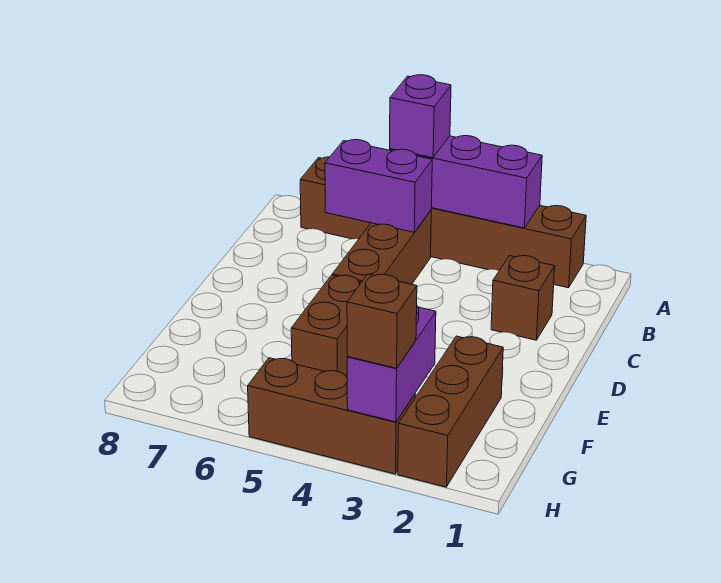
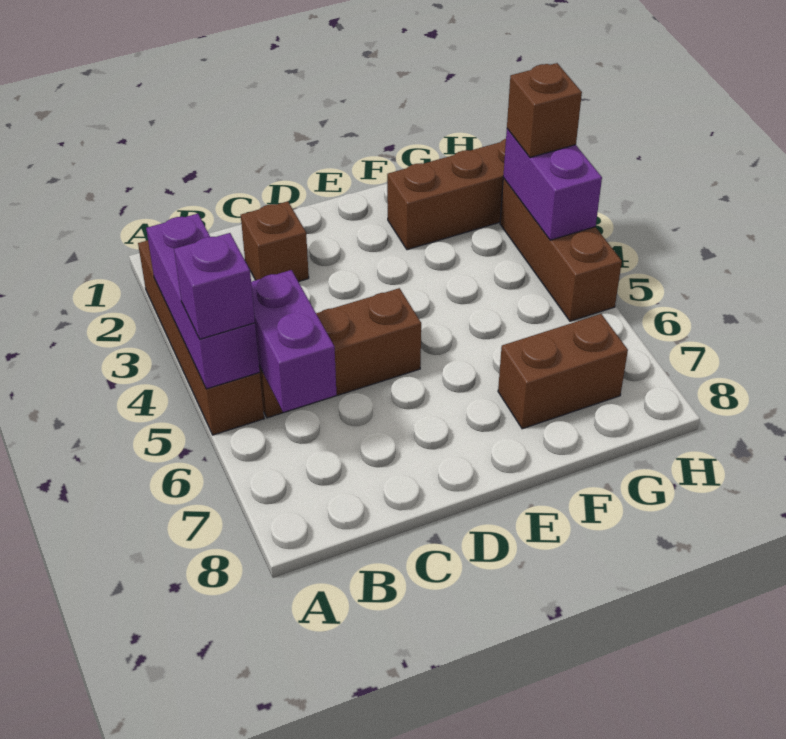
brown brick A2:A7 level 1 -> brown brick A2:A5 level 1
brown brick E5:F5 level 1 -> brown brick F7:G7 level 1
purple brick G3:H3 level 2 -> purple brick H3:H4 level 2

